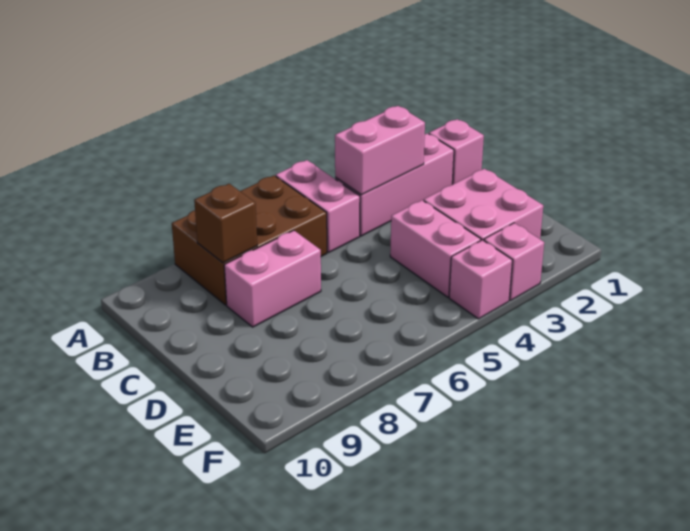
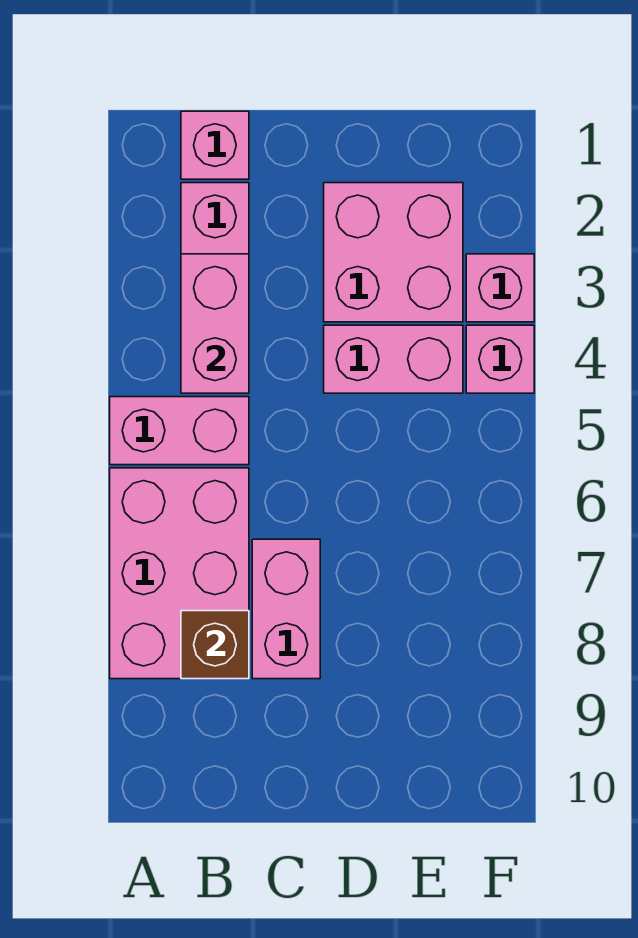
brown brick A6:B8 level 1 -> pink brick A6:B8 level 1

